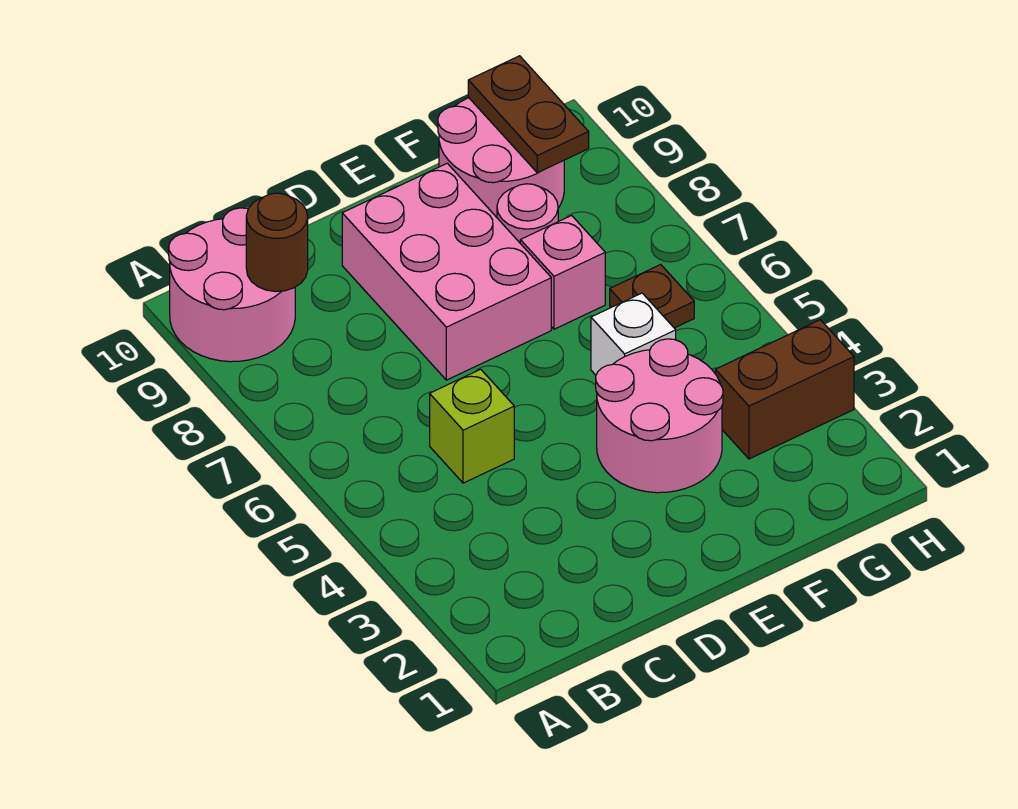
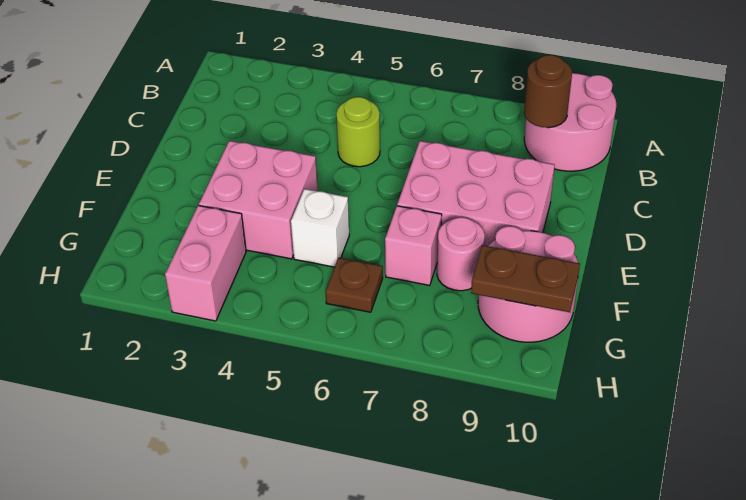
lime brick C5 level 1 -> lime round brick C5 level 1
pink round brick E3:F4 level 1 -> pink brick E3:F4 level 1
brown brick G3:H3 level 1 -> pink brick G3:H3 level 1

